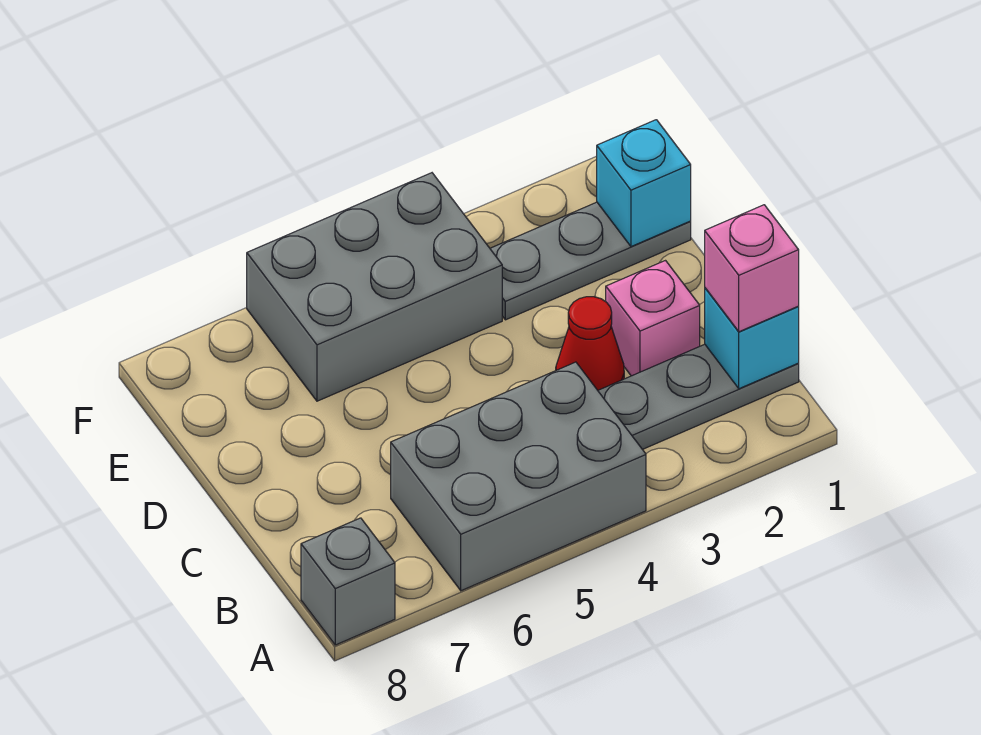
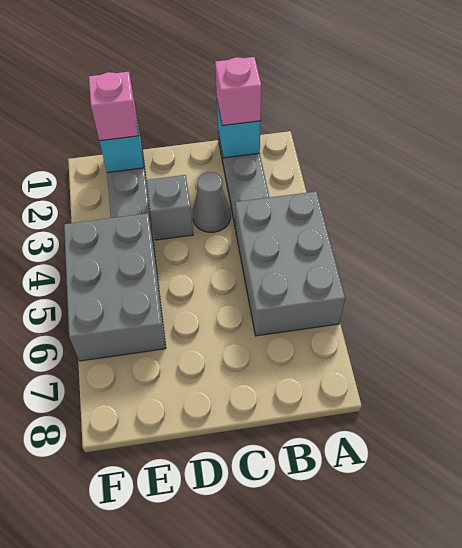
grey brick A8 level 1 -> grey brick D3 level 1
pink brick C2 level 1 -> pink brick E1 level 3
red cone C3 level 1 -> grey cone C3 level 1

